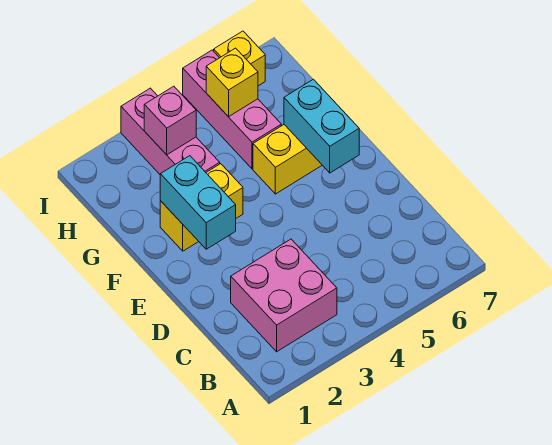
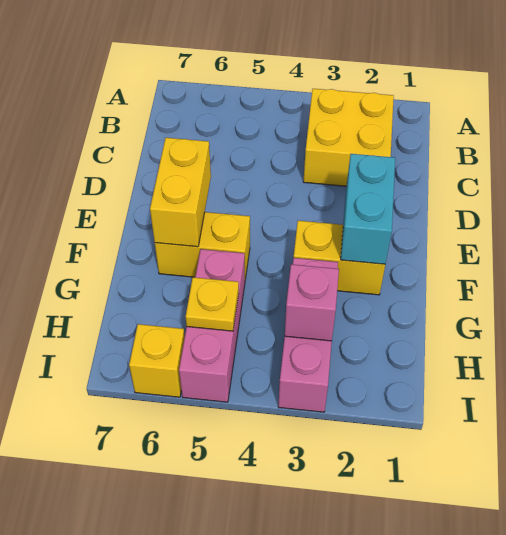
pink brick B2:C3 level 1 -> yellow brick B2:C3 level 1
cyan brick E6:F6 level 2 -> yellow brick E6:F6 level 2
yellow brick H5 level 2 -> yellow plate H5 level 2

